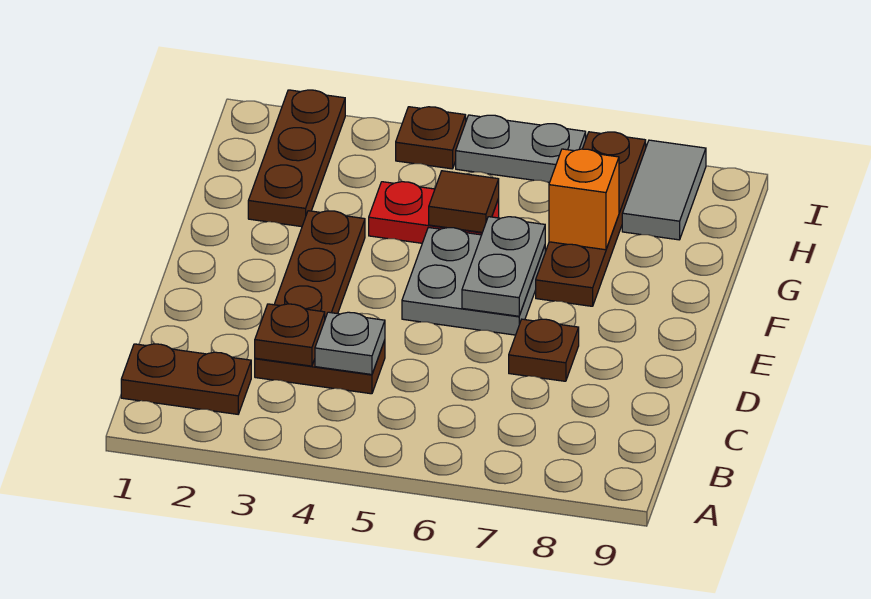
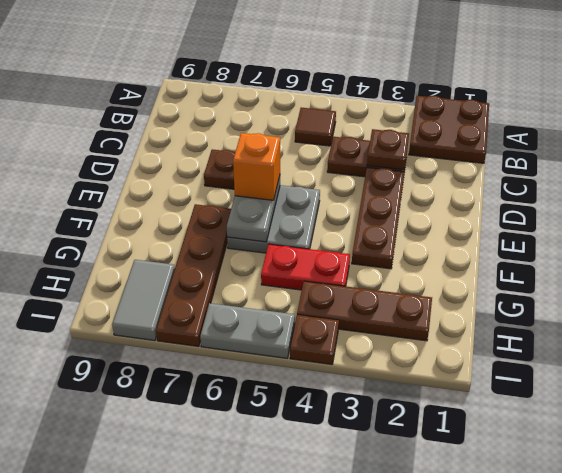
brown plate B1:B2 level 1 -> brown plate A1:B2 level 1
grey plate C4 level 2 -> none
brown plate G2:I2 level 1 -> brown plate H2:H4 level 1
brown tile G5 level 2 -> brown tile B5 level 1
orange brick G7 level 2 -> orange brick E6 level 3

